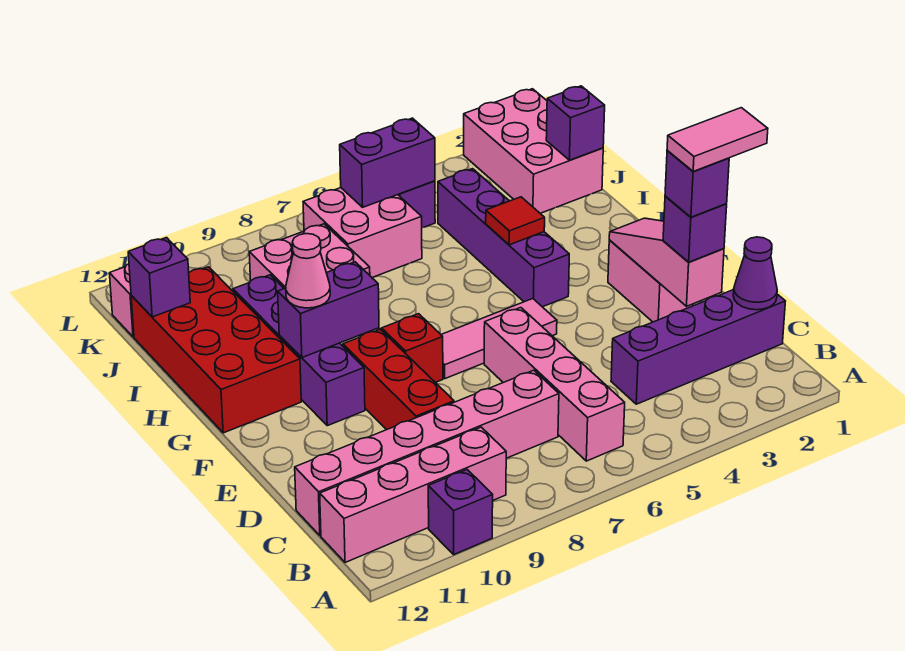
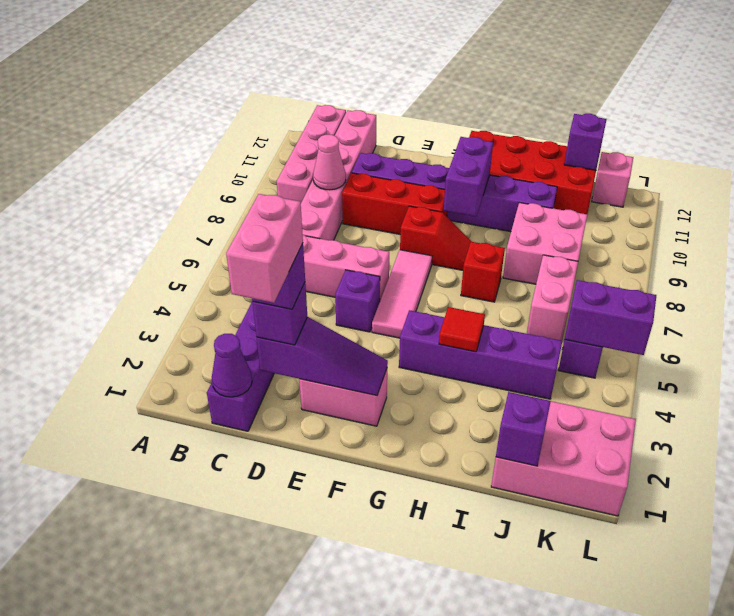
purple brick A10 level 1 -> purple brick E5 level 1
pink tile D1:D2 level 5 -> pink brick D1:D2 level 5
pink slope D2:F2 level 2 top D -> purple slope D2:F2 level 2 top D
purple brick F10:I10 level 1 -> purple brick D10:I10 level 1
pink cone G10 level 3 -> pink cone C9 level 2
none -> red brick H7 level 1
pink brick J6:K7 level 1 -> pink brick J6:J7 level 1
purple brick K5:K6 level 2 -> purple brick K5:L5 level 2

